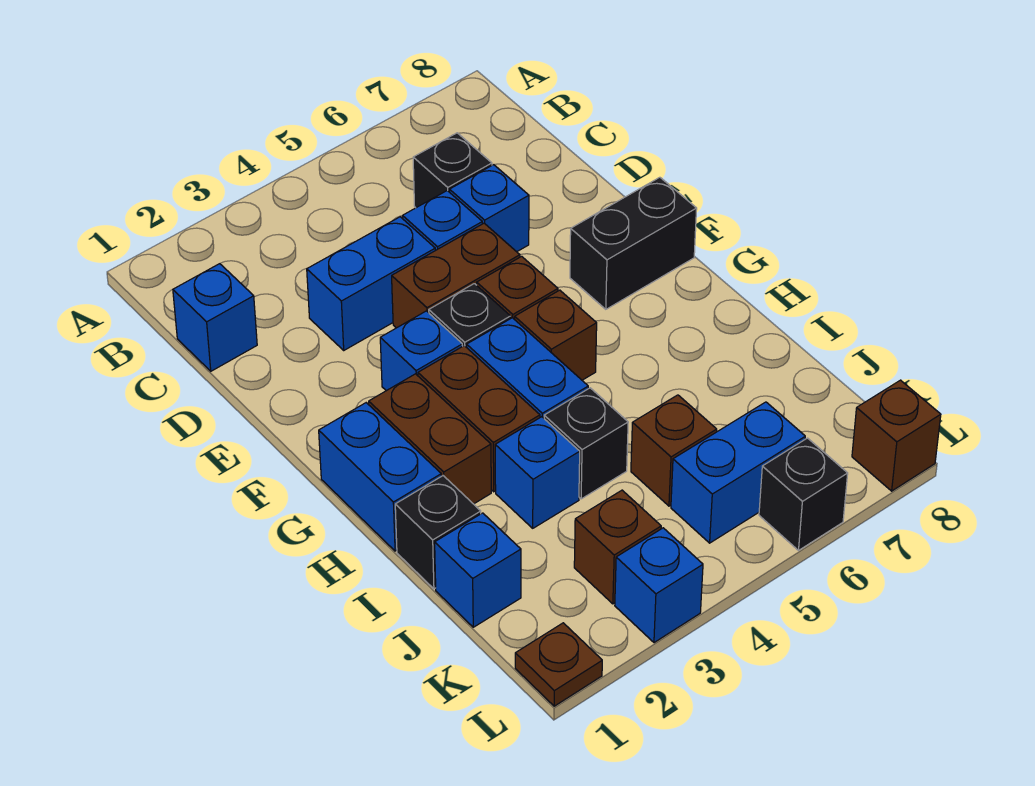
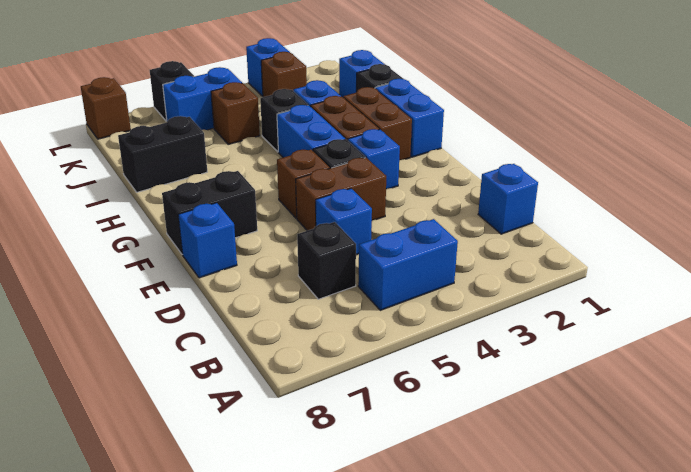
blue brick D3:D4 level 1 -> blue brick B4:B5 level 1
blue brick D6 level 1 -> blue brick E8 level 1
brown brick G5 level 1 -> none
none -> black brick I7:I8 level 1
brown plate L1 level 1 -> none

